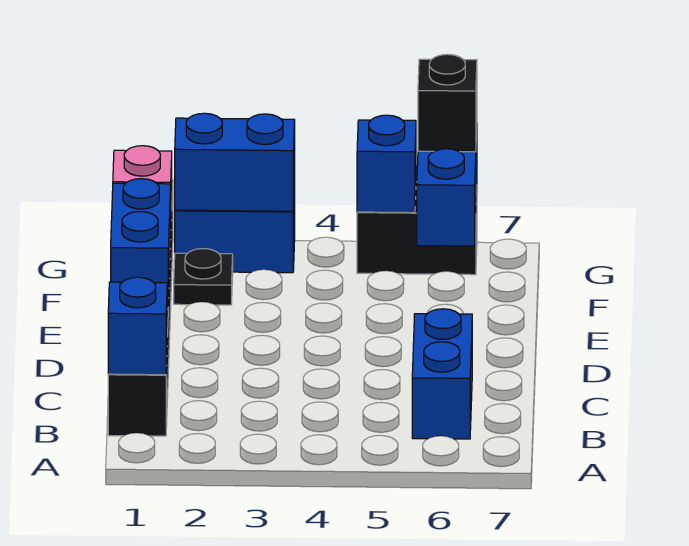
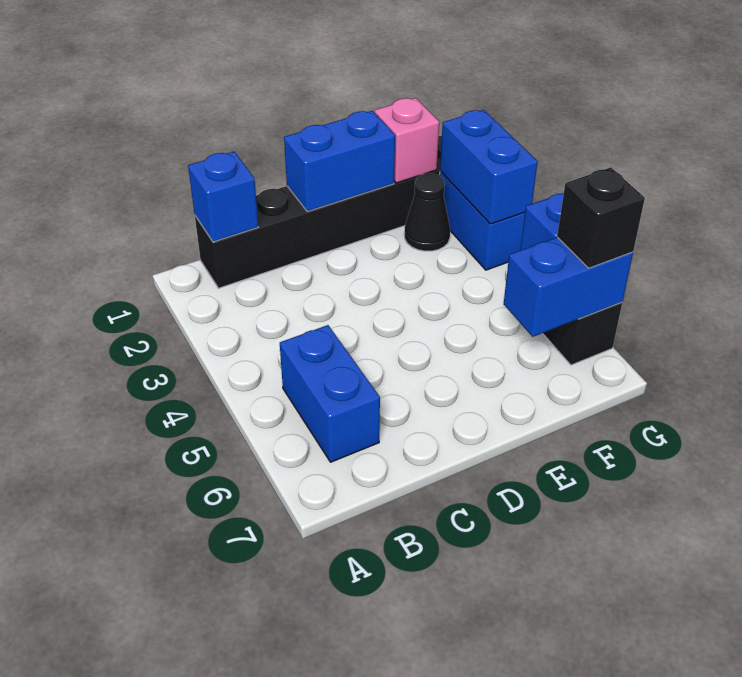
blue brick B6:C6 level 1 -> blue brick B5:B6 level 1
black plate F2 level 1 -> black cone F2 level 1

